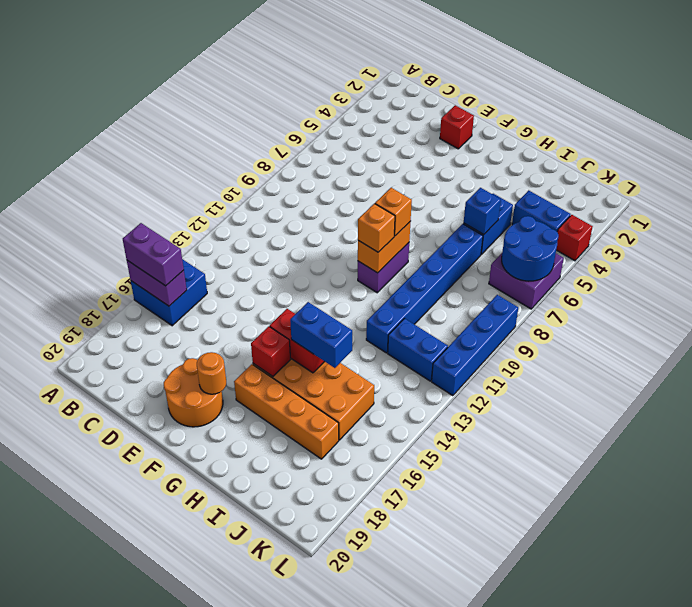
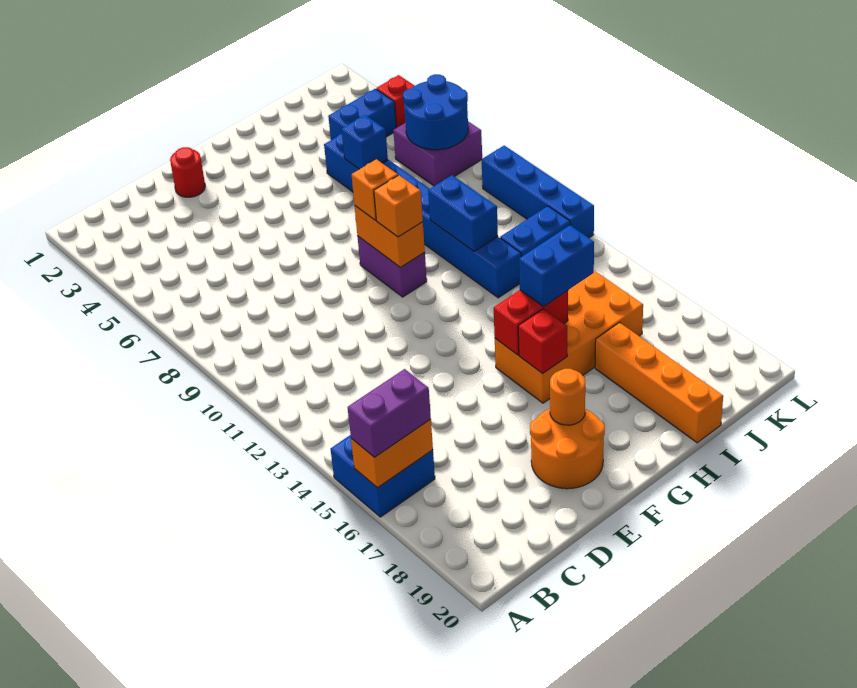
purple brick A16:B16 level 2 -> orange brick A16:B16 level 2
red brick E2 level 1 -> red round brick E2 level 1
orange brick G17:J17 level 1 -> orange brick I17:I20 level 1
none -> blue brick I10:I11 level 2

